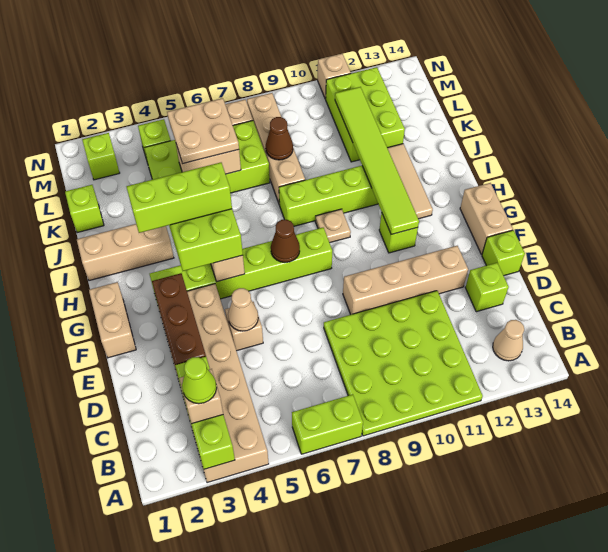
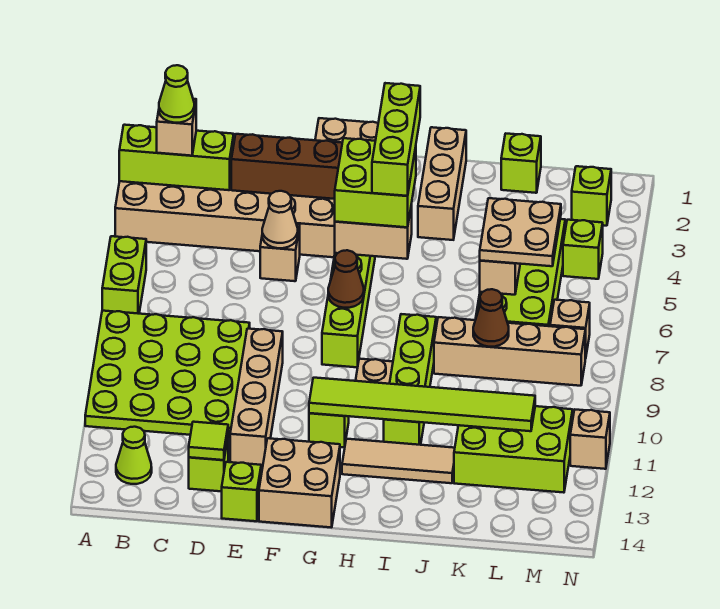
tan cone B13 level 1 -> lime cone B13 level 1
none -> lime tile D13 level 2
tan brick F14:G14 level 1 -> tan brick F13:G14 level 1

